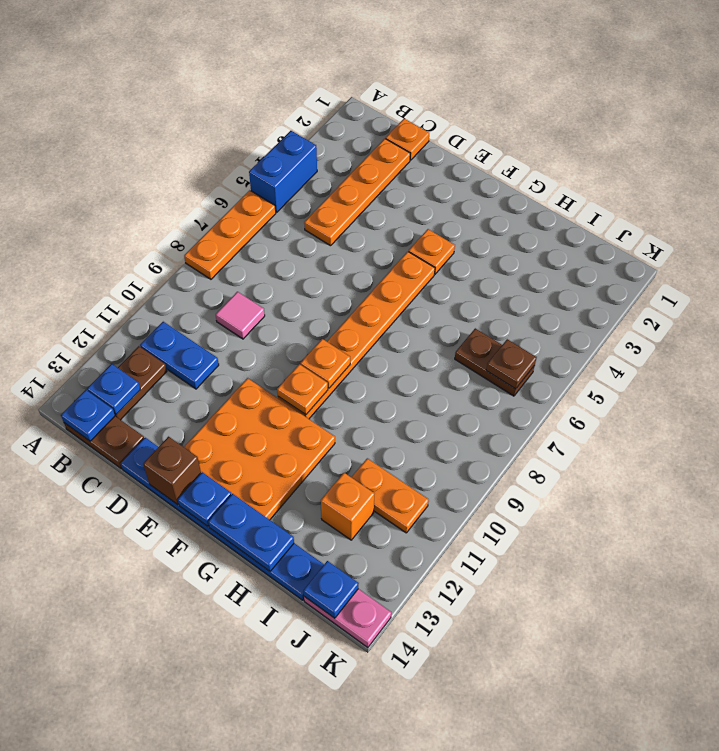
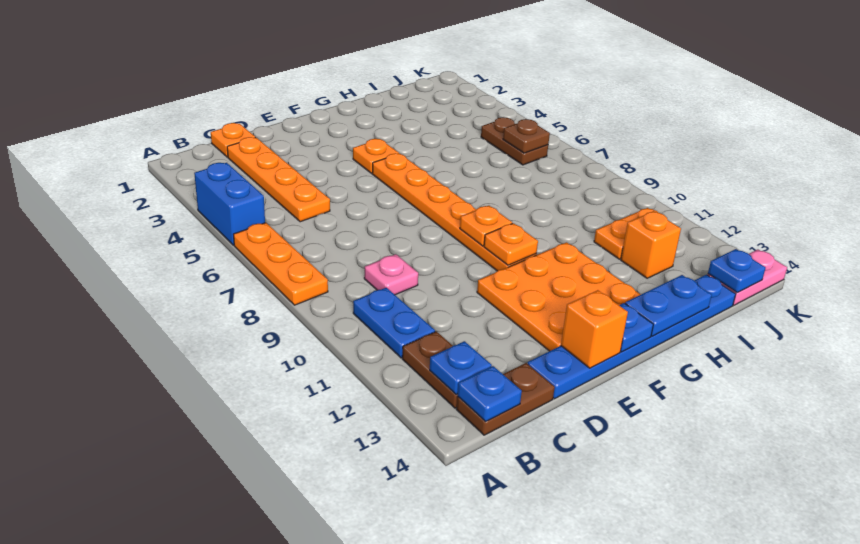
blue plate B11:C11 level 1 -> blue plate B10:B11 level 1
pink tile C9 level 1 -> pink plate C9 level 1
brown brick E14 level 2 -> orange brick E14 level 2
brown plate I6:J6 level 1 -> brown plate J5:J6 level 1

